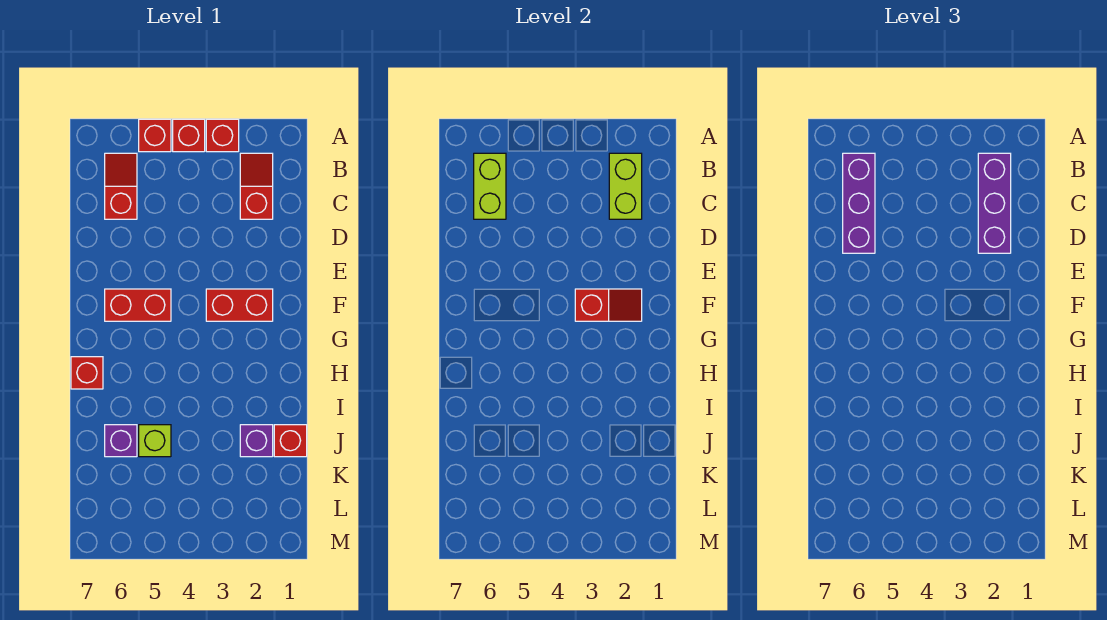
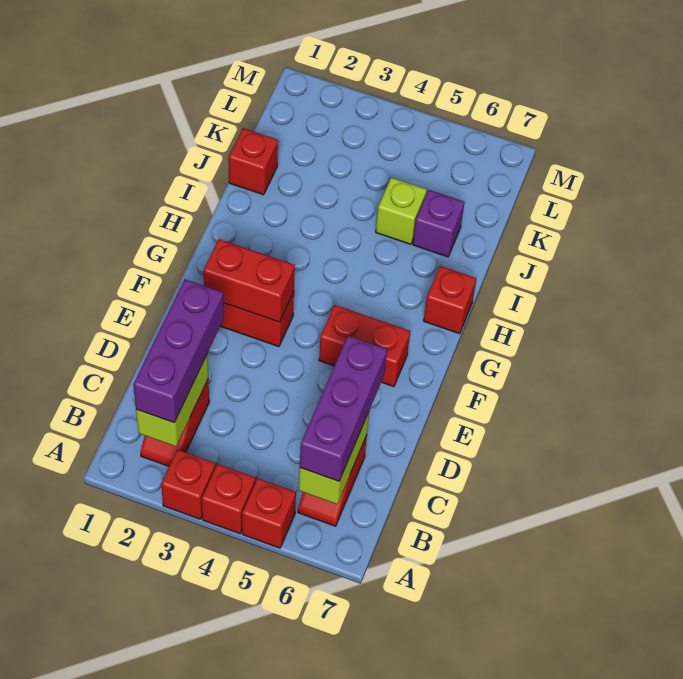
red slope F2:F3 level 2 top 3 -> red brick F2:F3 level 2
purple brick J2 level 1 -> none

